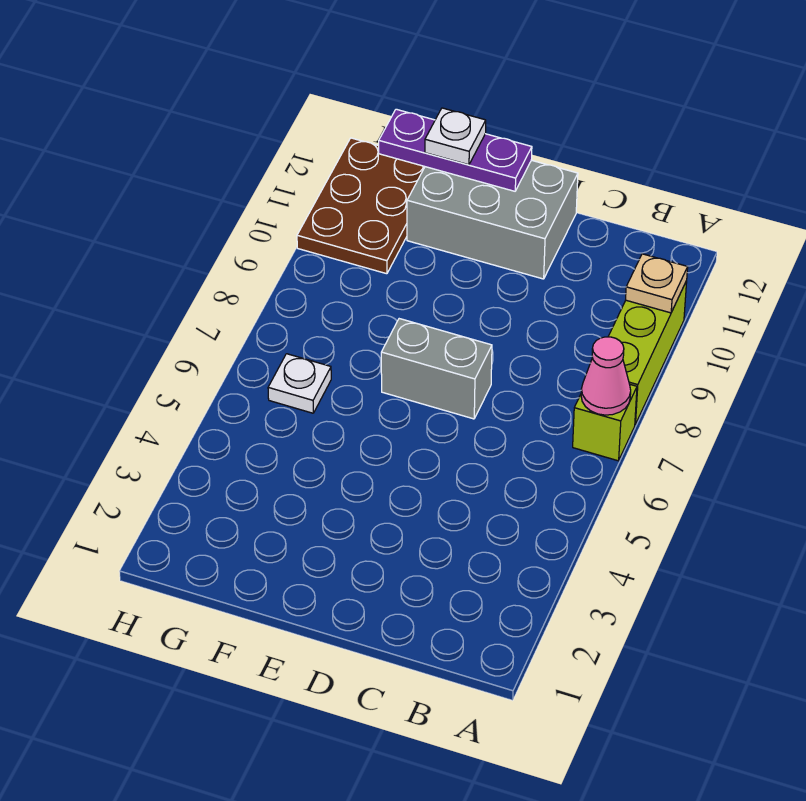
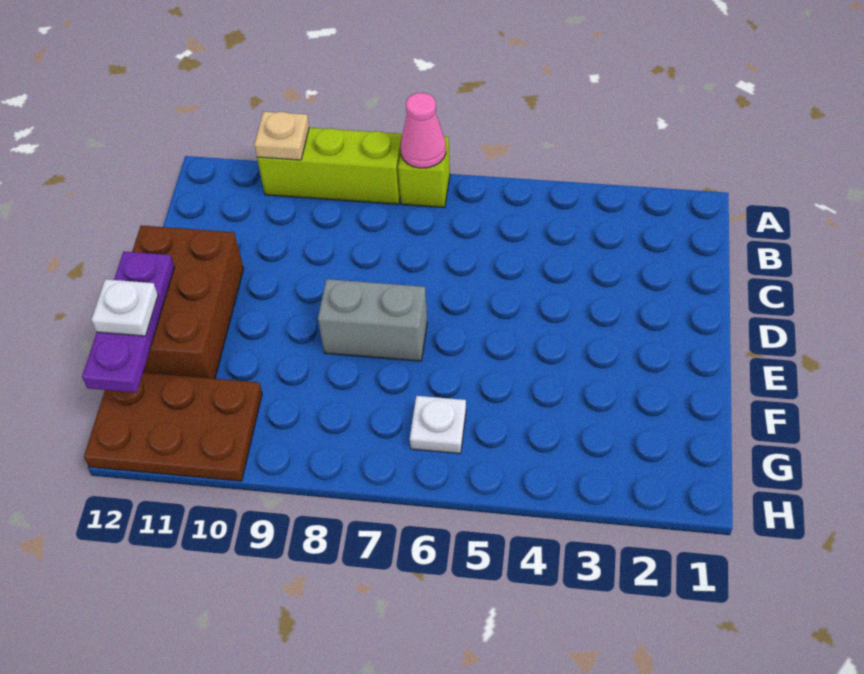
grey brick D7:E7 level 1 -> grey brick E7:E8 level 1
grey brick D11:F12 level 1 -> brown brick D11:F12 level 1

